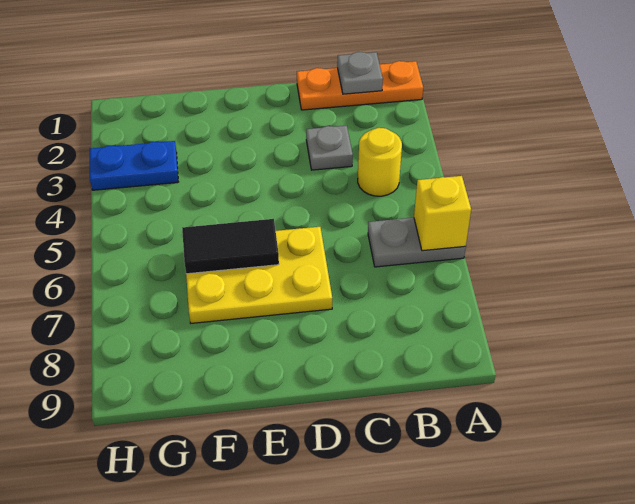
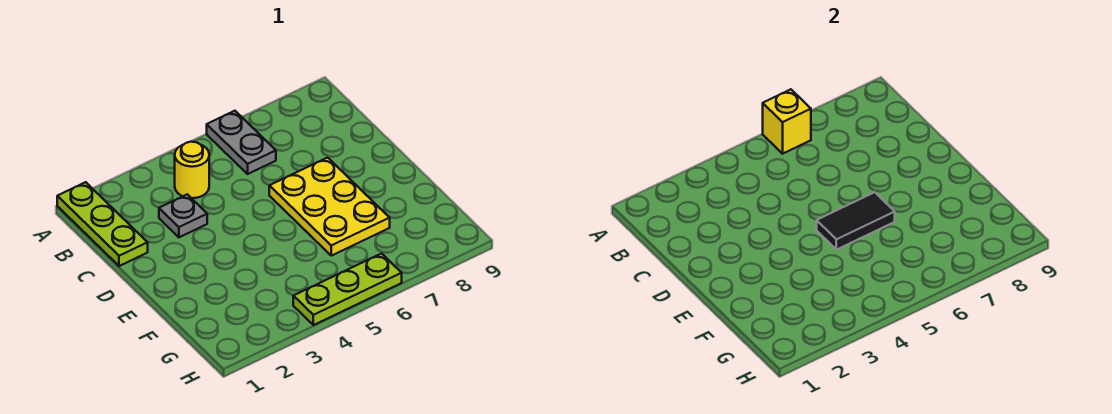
orange plate A1:C1 level 1 -> lime plate A1:C1 level 1
grey plate B1 level 2 -> none
black tile E6:F6 level 2 -> black tile E5:E6 level 2
blue plate G3:H3 level 1 -> none
none -> lime plate H4:H6 level 1

